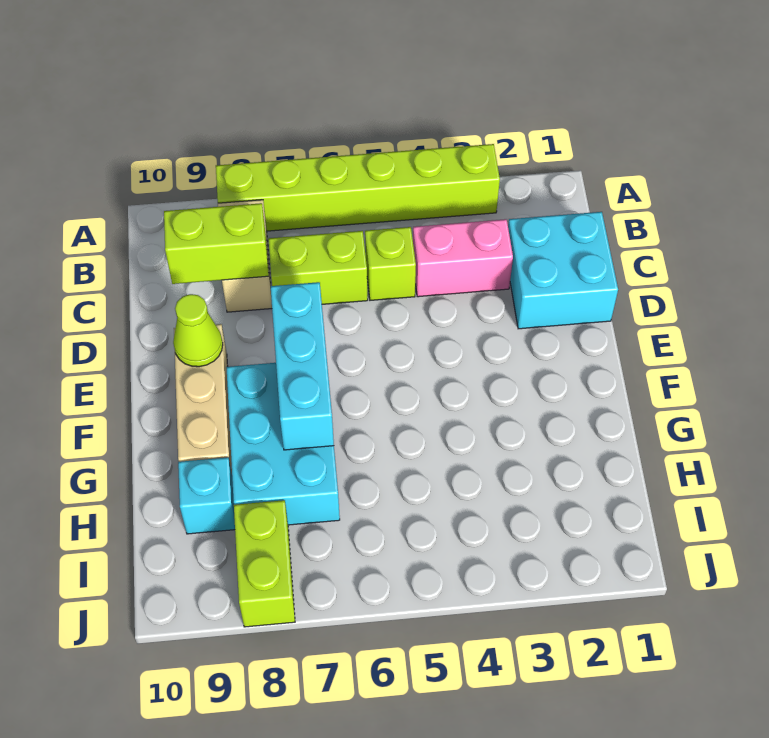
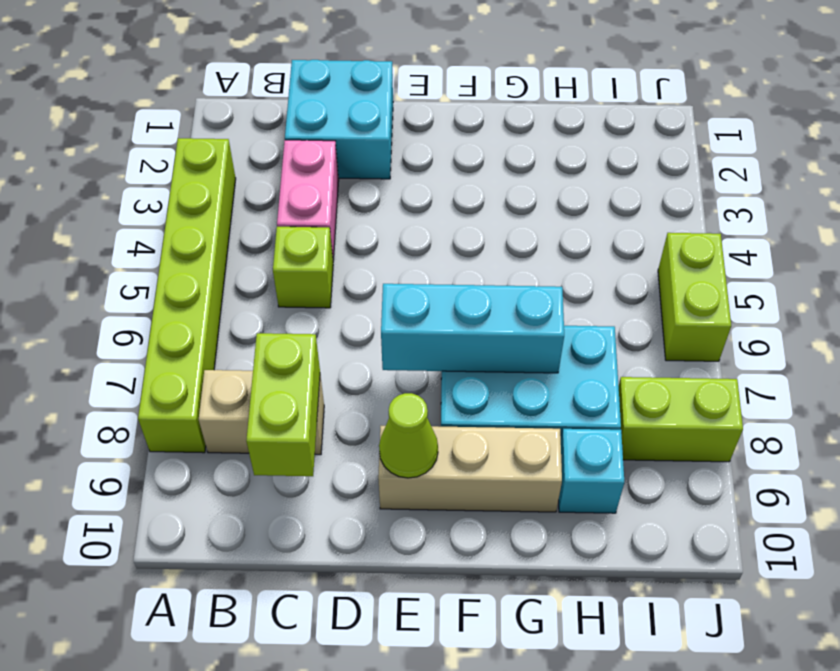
lime brick C6:C7 level 1 -> lime brick J5:J6 level 1

